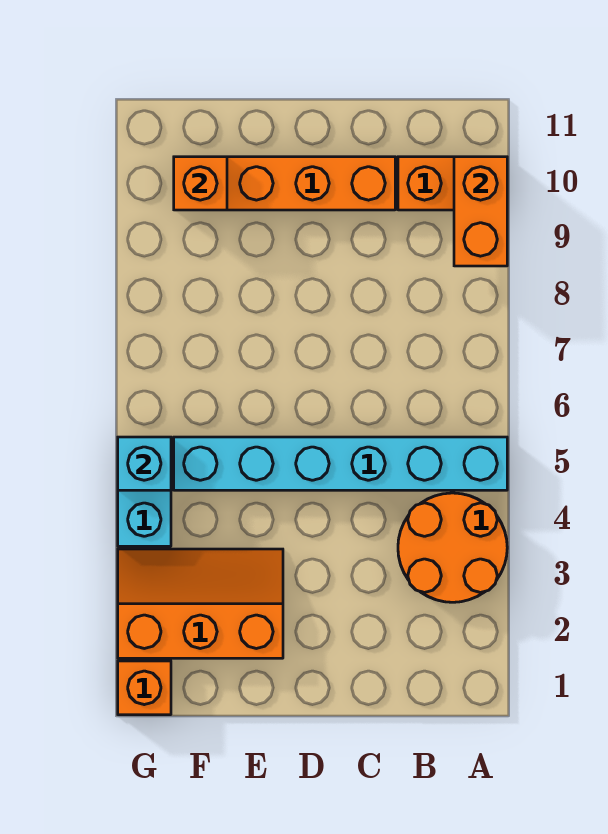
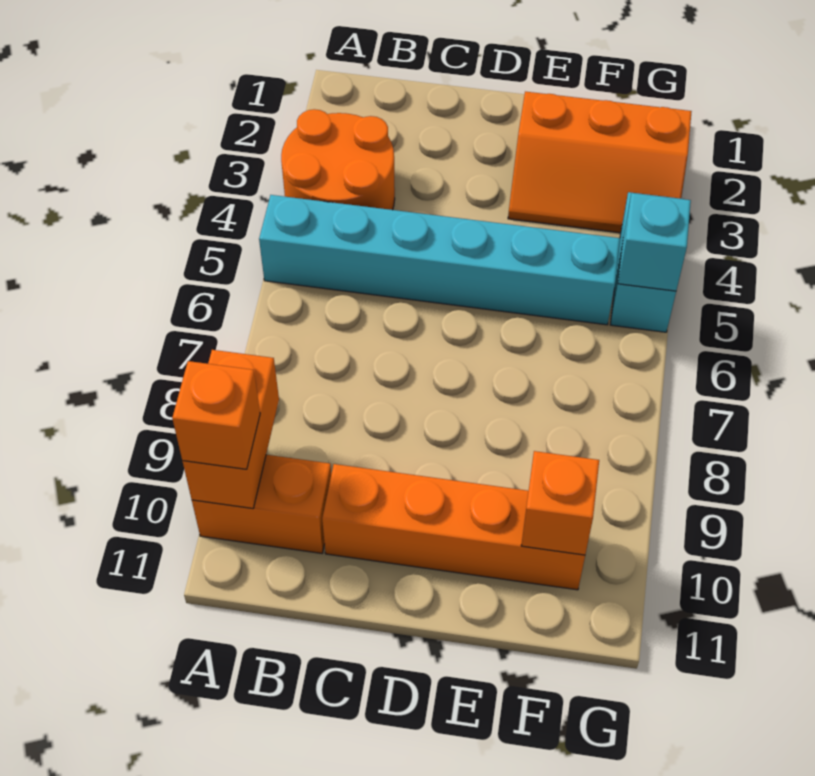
orange brick G1 level 1 -> orange brick A10 level 3

